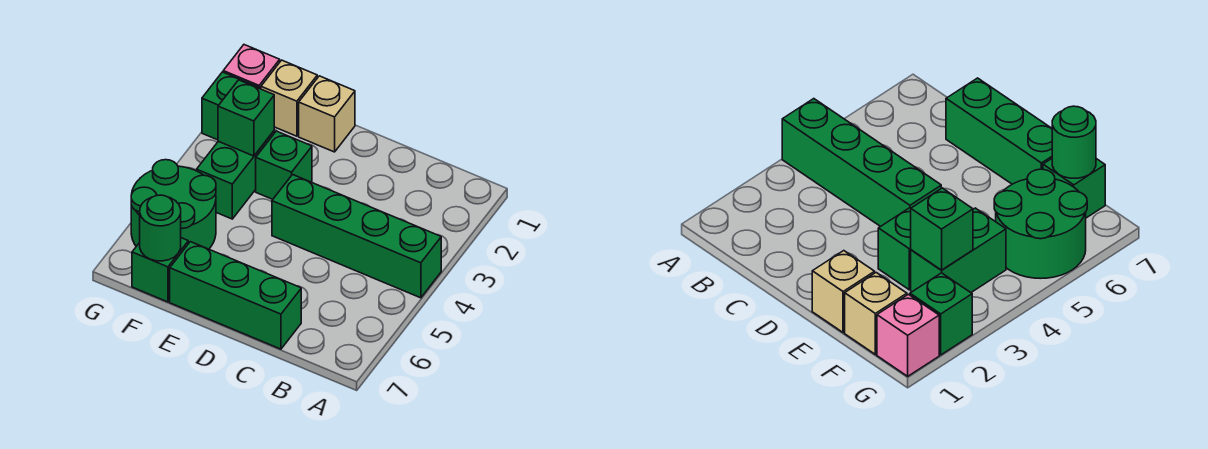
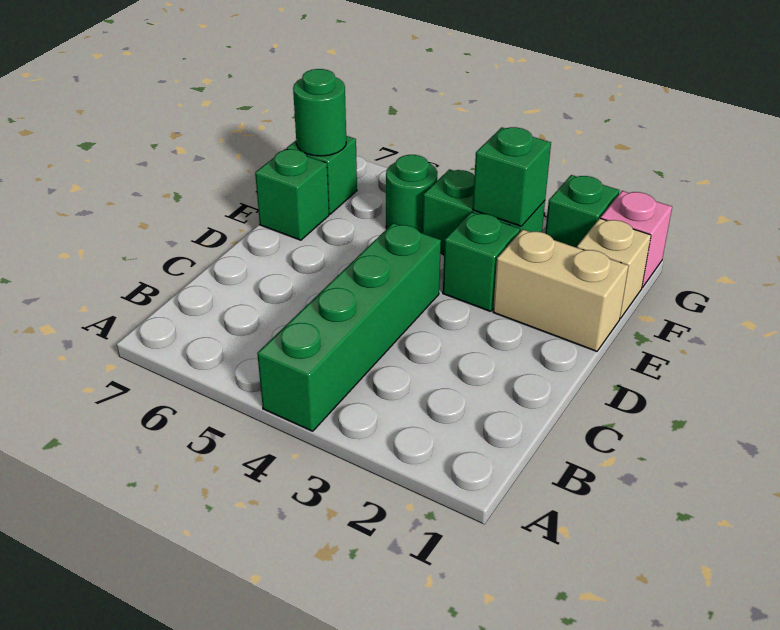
green brick C7:E7 level 1 -> green brick E7 level 1
tan brick E1 level 1 -> tan brick E1:E2 level 1
green round brick F5:G6 level 1 -> green round brick F5 level 1

